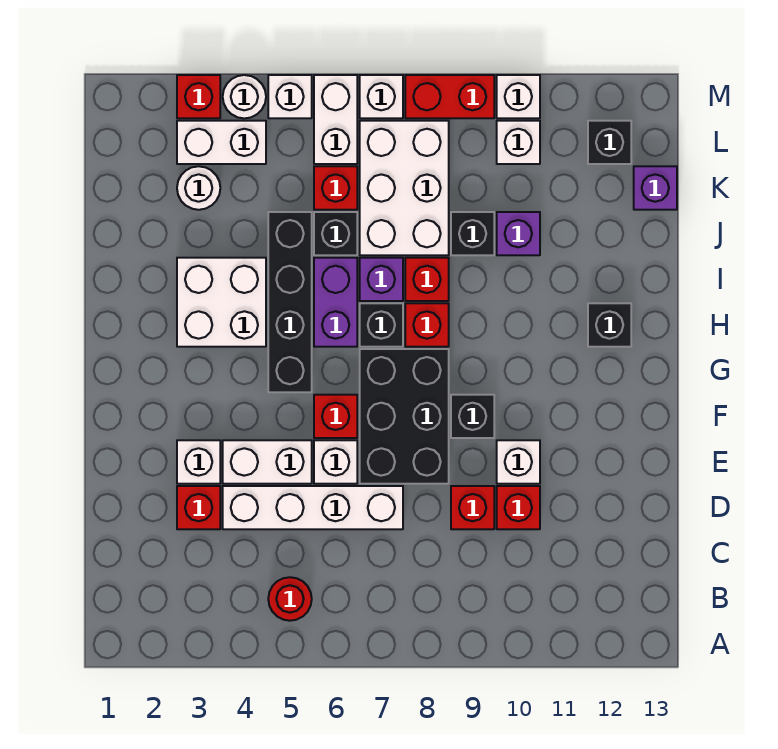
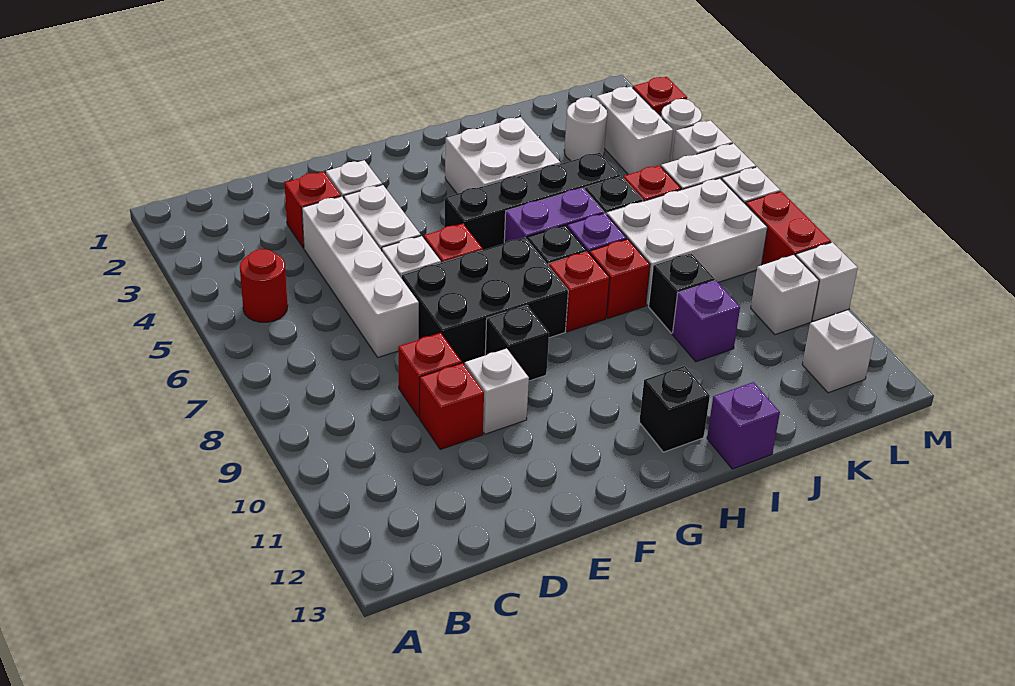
purple brick K13 level 1 -> purple brick I13 level 1
black brick L12 level 1 -> white brick L12 level 1

